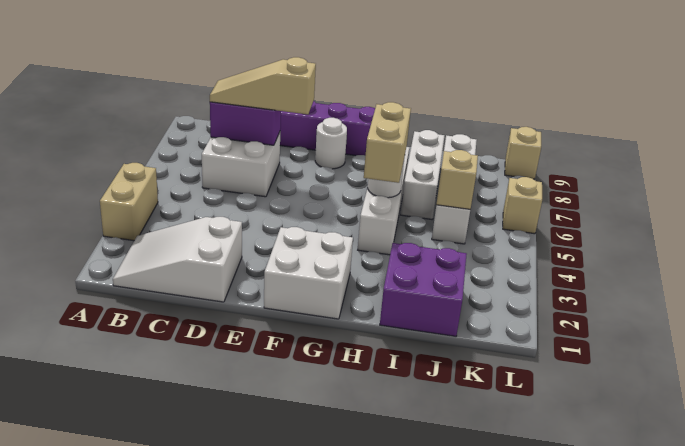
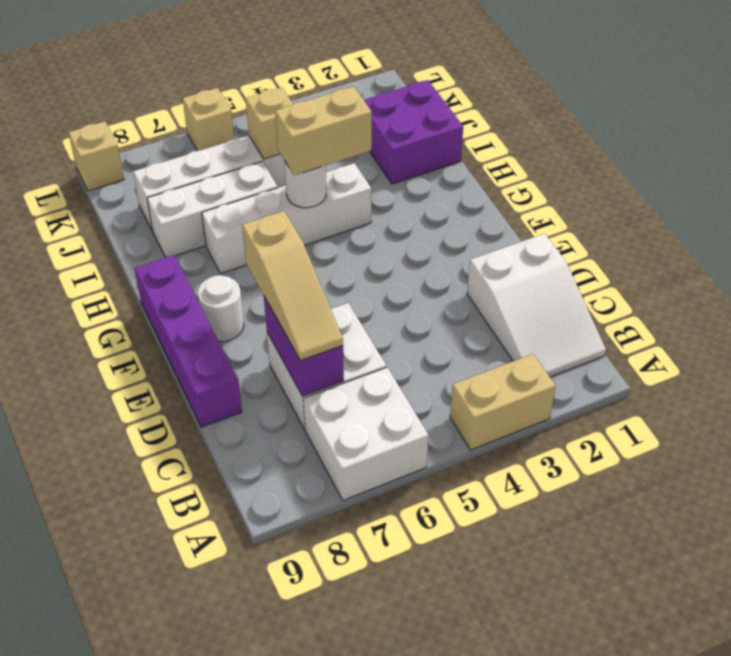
white brick F1:G2 level 1 -> white brick A6:B7 level 1

